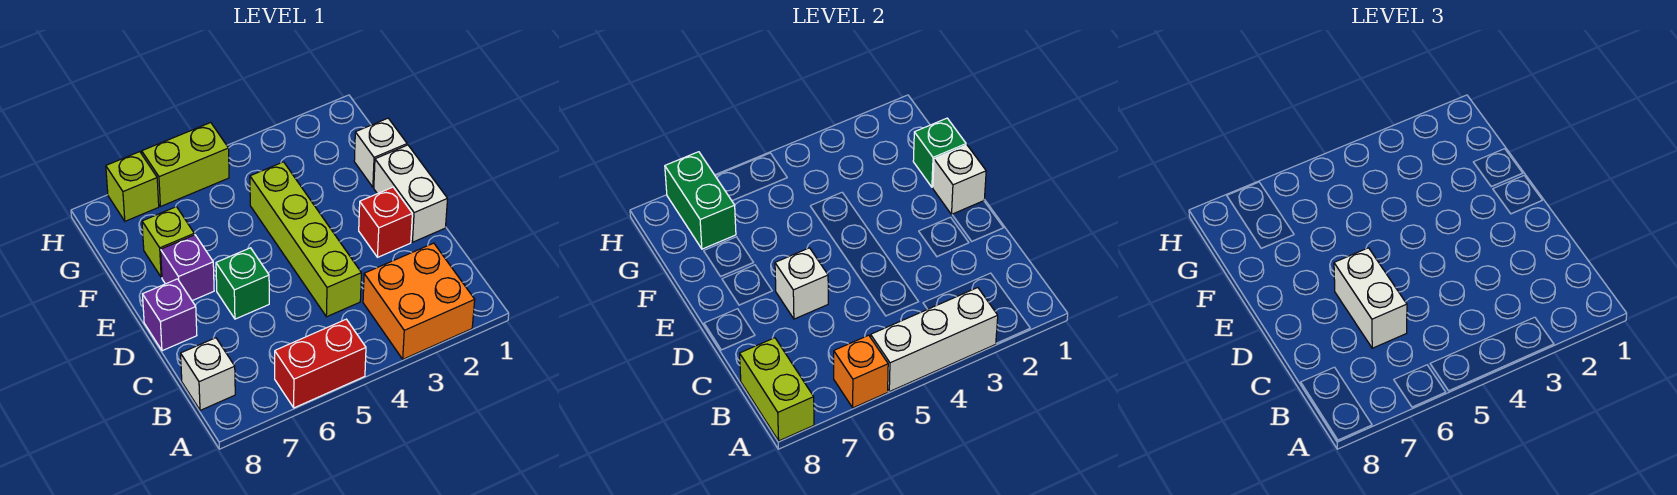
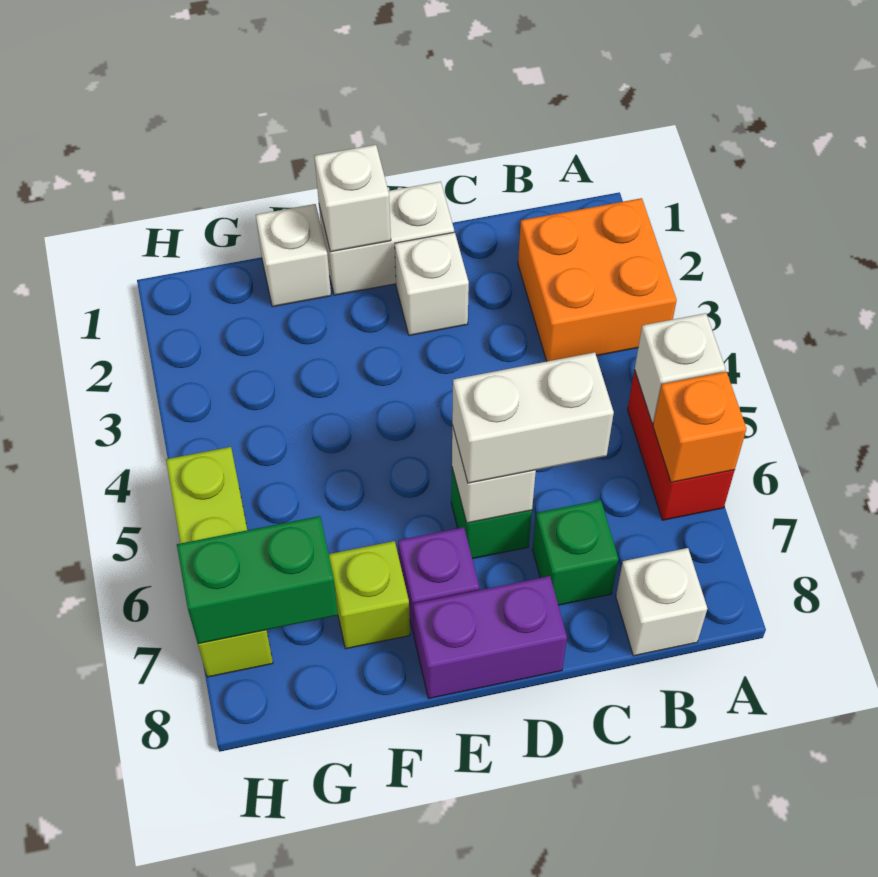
white brick A3:A5 level 2 -> white brick A5 level 2
lime brick A8:B8 level 2 -> none
lime brick C4:F4 level 1 -> none
red brick D2 level 1 -> white brick D2 level 1
purple brick D8 level 1 -> purple brick D8:E8 level 1
green brick F1 level 2 -> green brick C7 level 1

